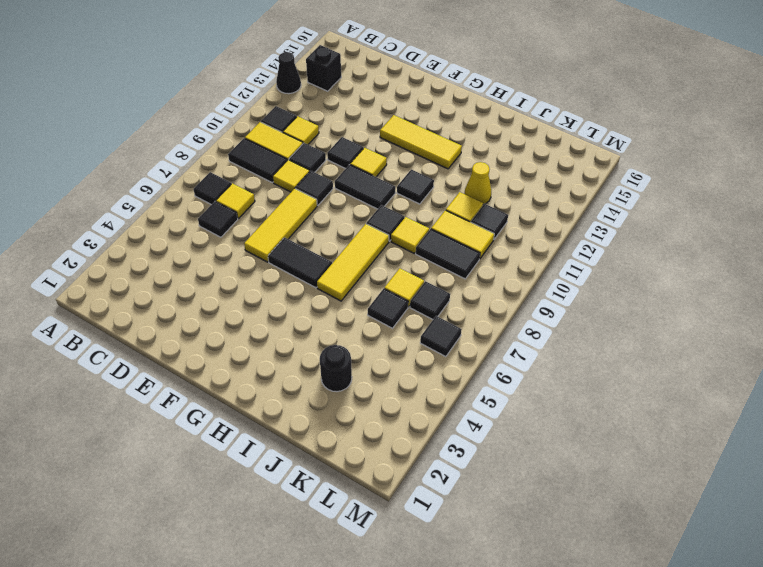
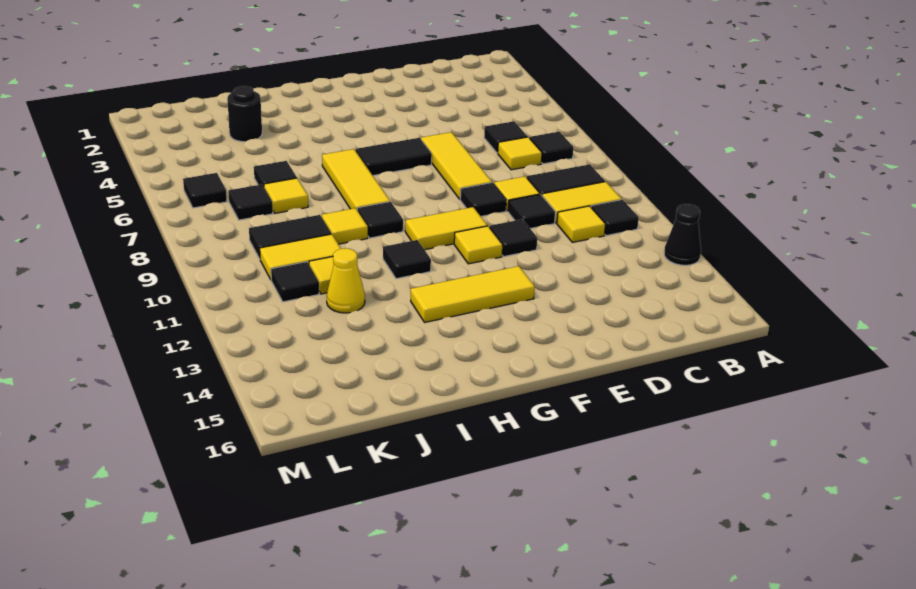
black brick B14 level 1 -> none
black tile F10:G10 level 1 -> yellow tile F10:G10 level 1

